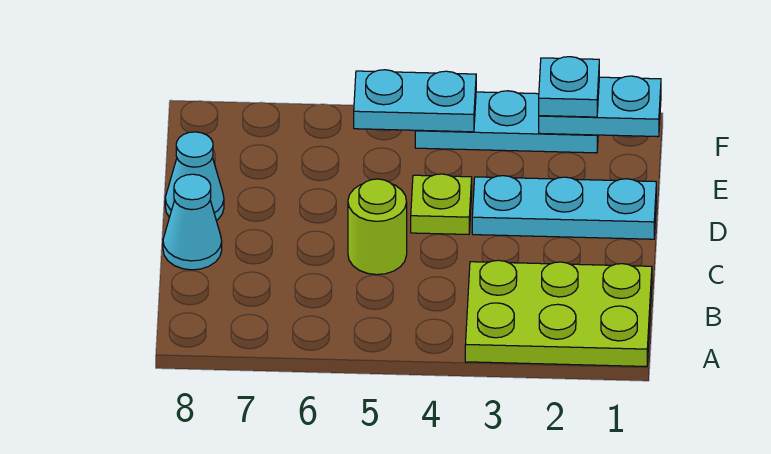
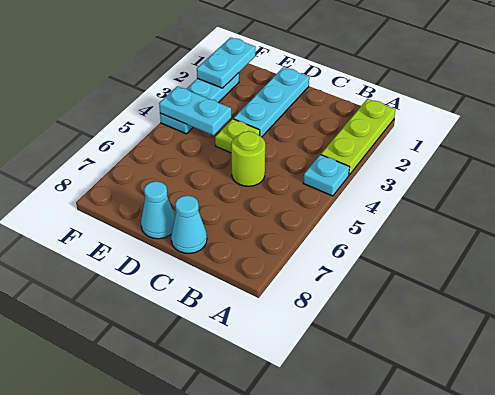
lime plate A1:B3 level 1 -> lime plate A1:A3 level 1
cyan plate F2 level 3 -> cyan plate A4 level 1
cyan plate F4:F5 level 2 -> cyan plate E4:F4 level 2

